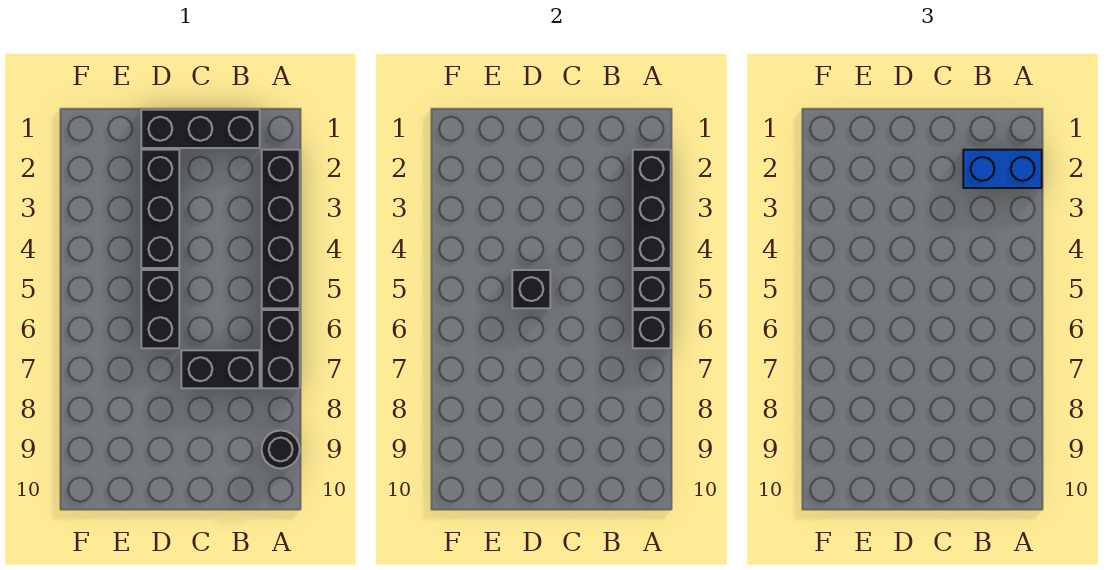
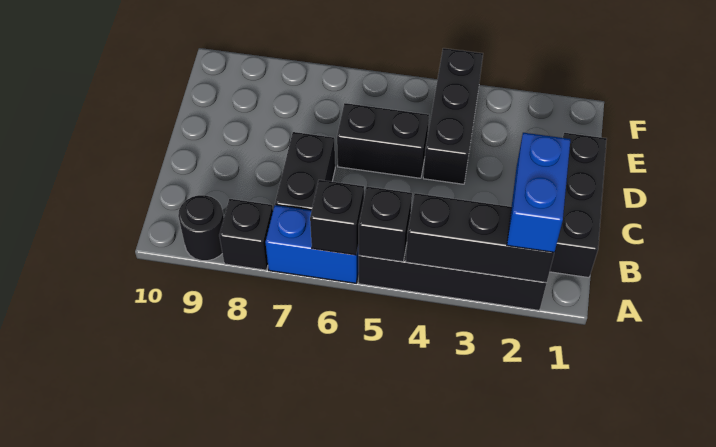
black brick A6:A7 level 1 -> blue brick A6:A7 level 1
black brick D2:D4 level 1 -> black brick D4:F4 level 1
black brick D5 level 2 -> black brick A8 level 1

